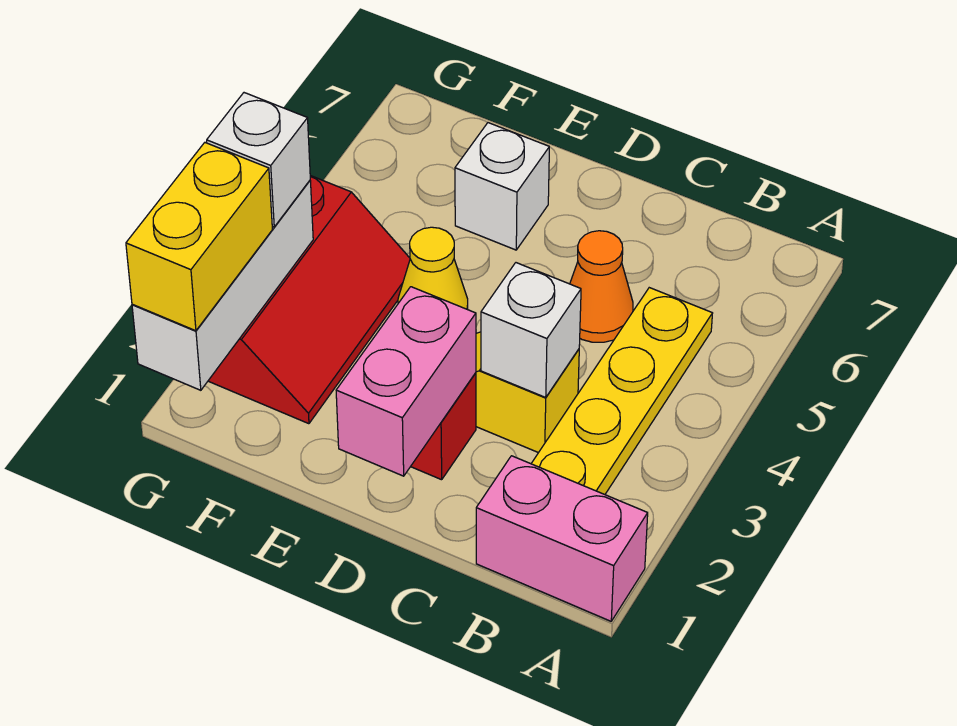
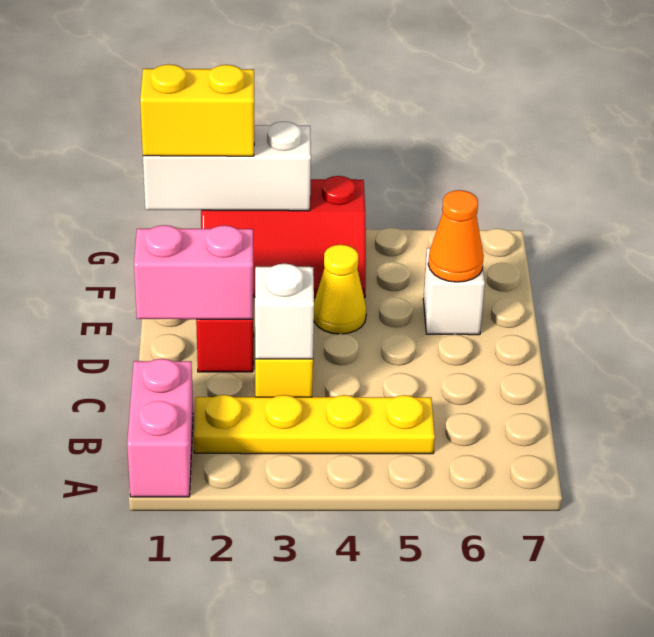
orange cone C5 level 1 -> orange cone E6 level 2
white brick G3 level 3 -> none

